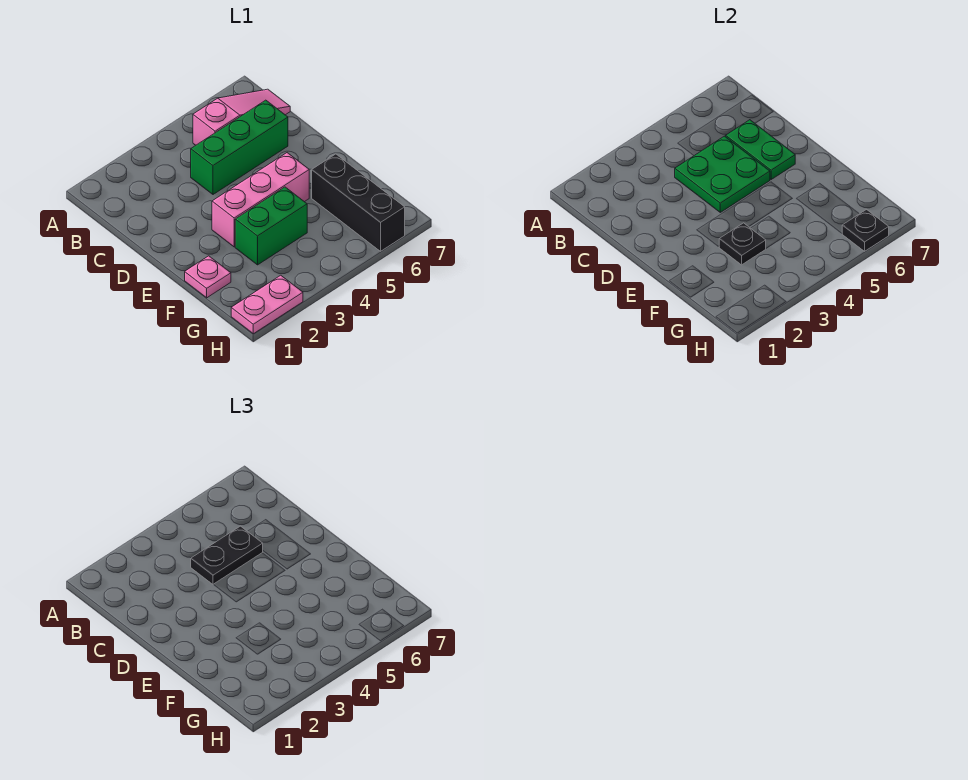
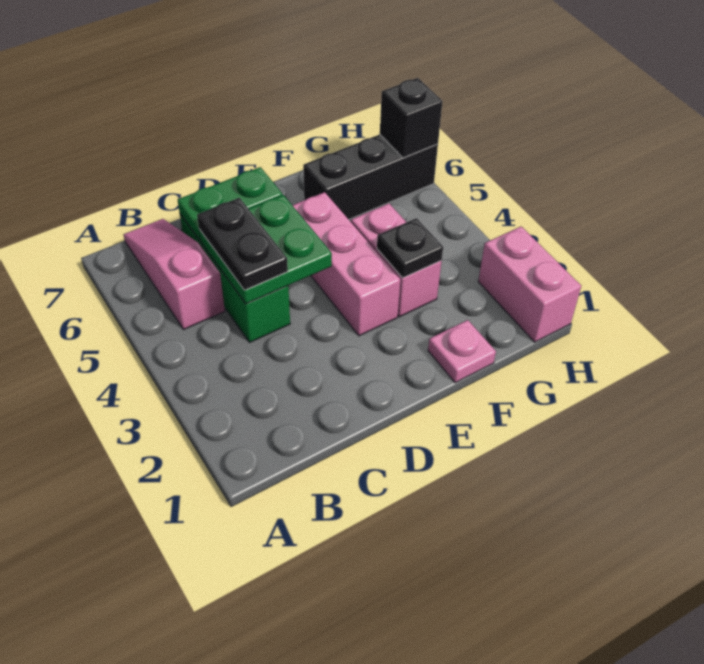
green brick F3:F4 level 1 -> pink brick F3:F4 level 1
pink plate H1:H2 level 1 -> pink brick H1:H2 level 1
black plate H6 level 2 -> black brick H6 level 2

